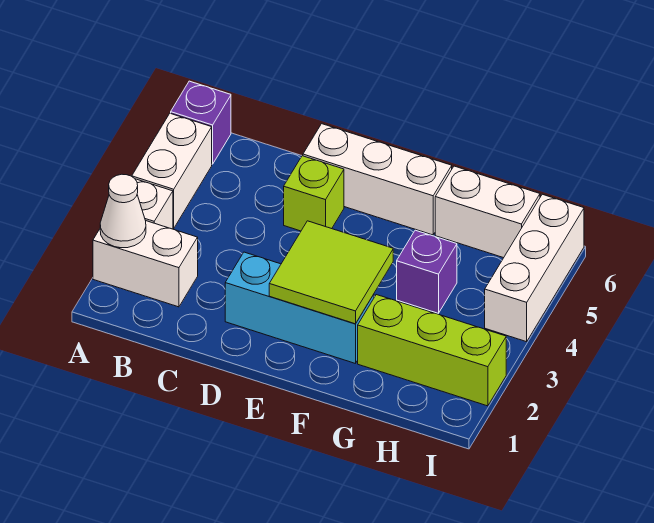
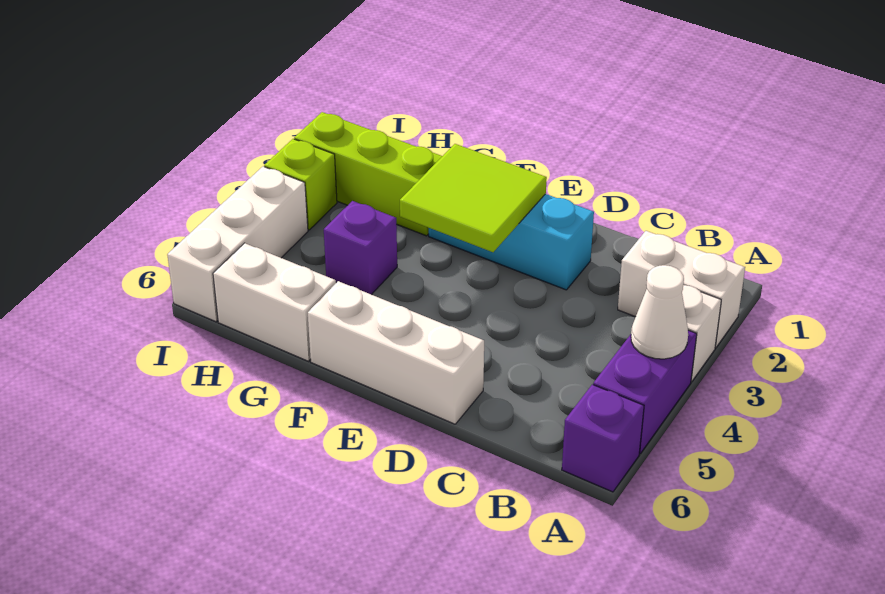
white cone A2 level 2 -> white cone A4 level 2
white brick A4:A5 level 1 -> purple brick A4:A5 level 1
lime brick D5 level 1 -> lime brick I3 level 1

